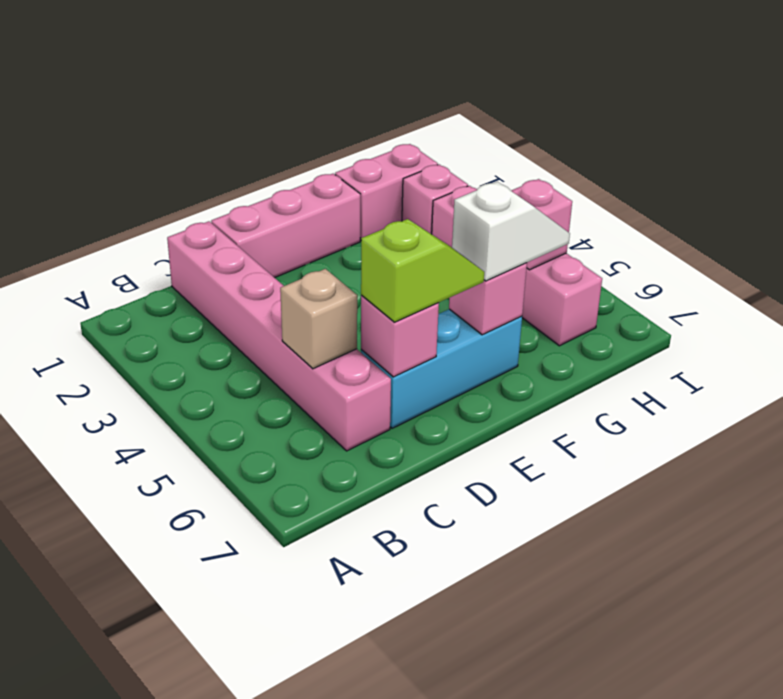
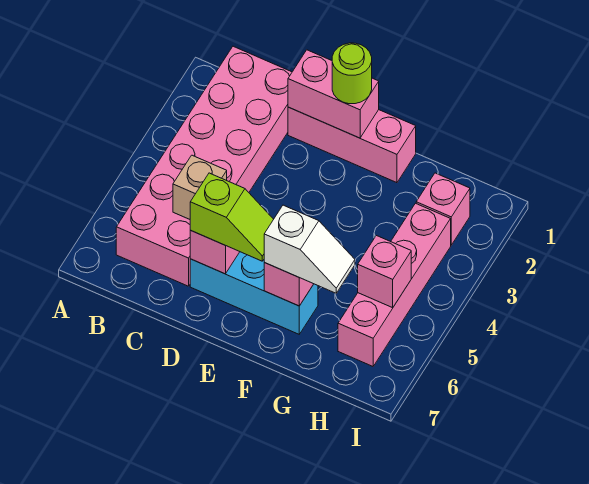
pink brick C1:C6 level 1 -> pink brick B1:C6 level 1
none -> lime round brick E1 level 3
pink brick G1:H1 level 1 -> pink brick D1:E1 level 2

